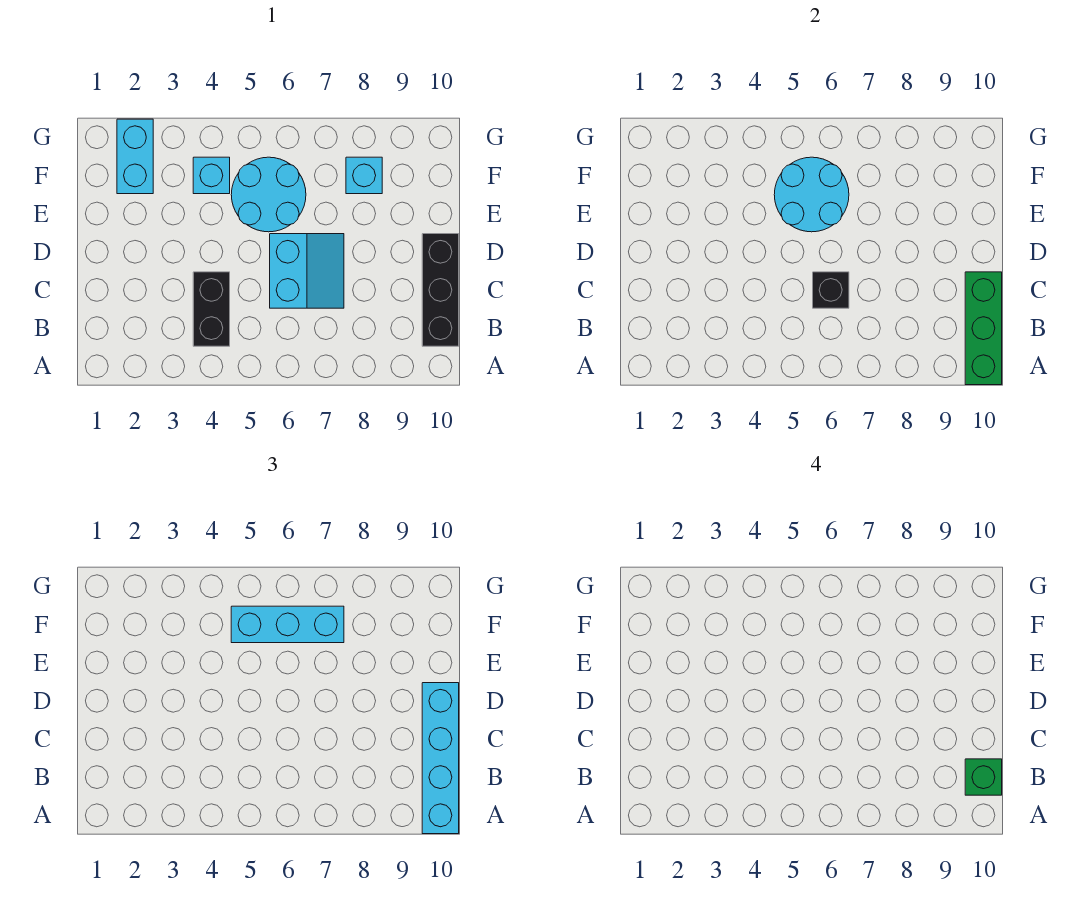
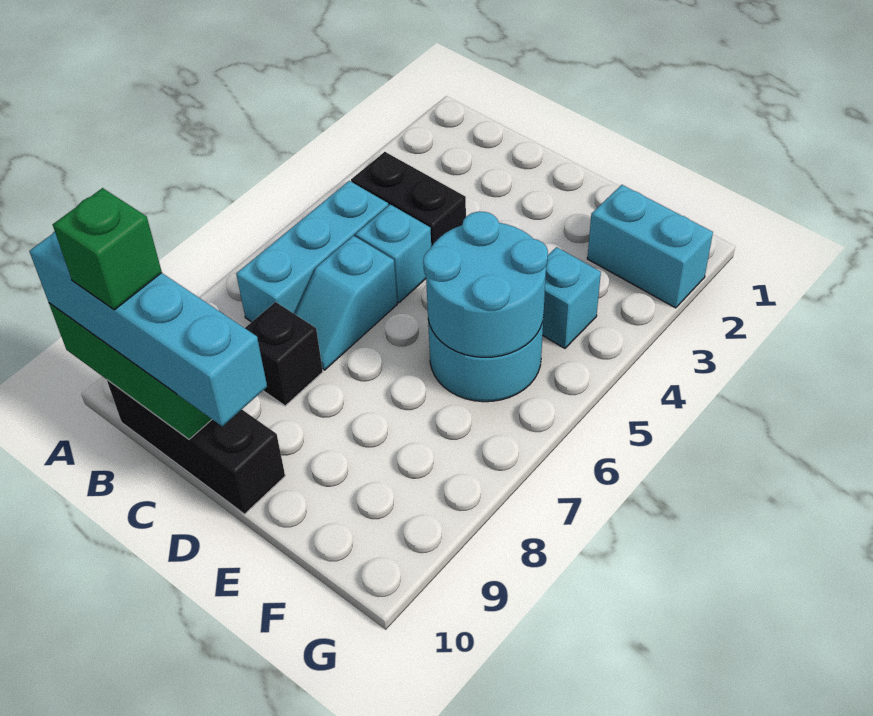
cyan slope C6:D7 level 1 top 6 -> cyan slope C6:C7 level 1 top 6
black brick C6 level 2 -> black brick C8 level 1
cyan brick F5:F7 level 3 -> cyan brick B5:B7 level 1
cyan brick F8 level 1 -> cyan brick C5 level 1

